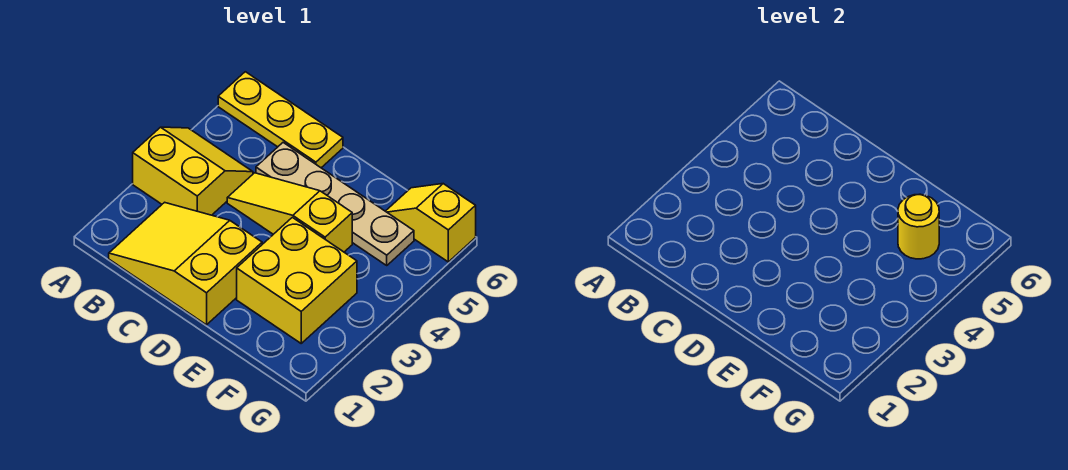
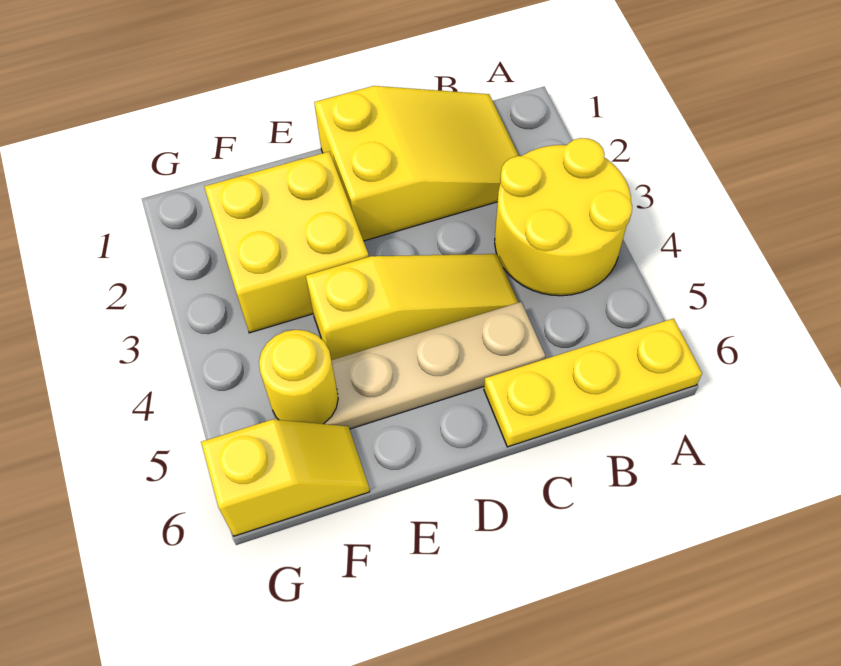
yellow slope A3:B4 level 1 top 3 -> yellow round brick A3:B4 level 1

